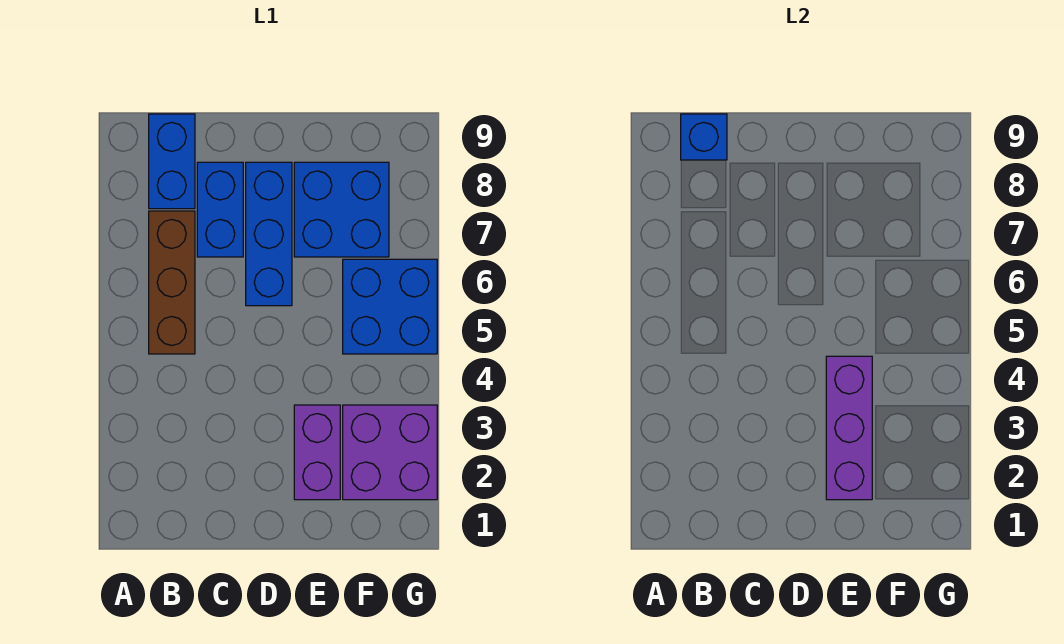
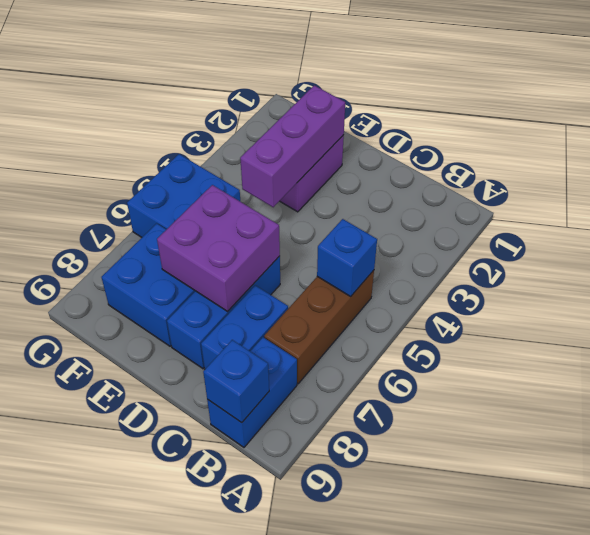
none -> blue brick B5 level 2
purple brick F2:G3 level 1 -> purple brick D6:E7 level 2

